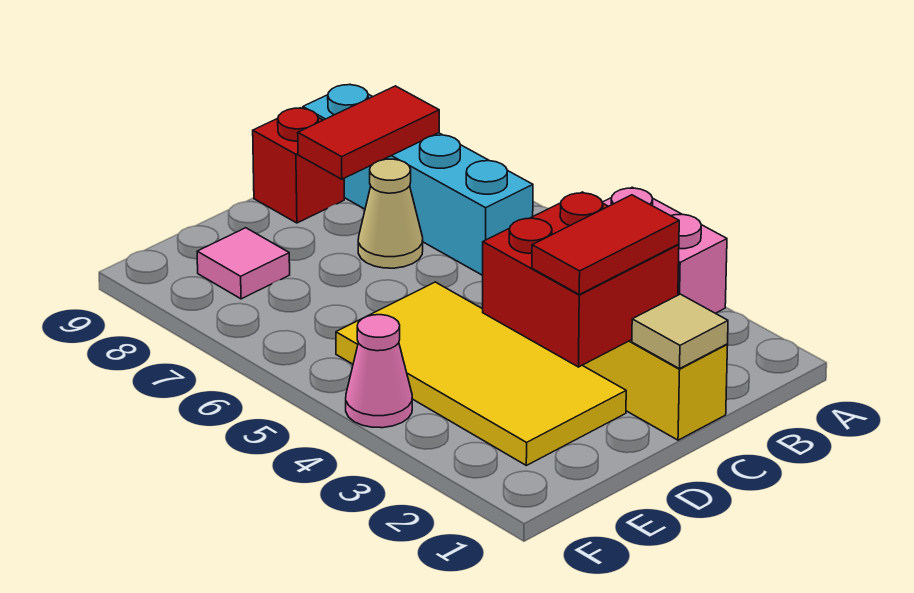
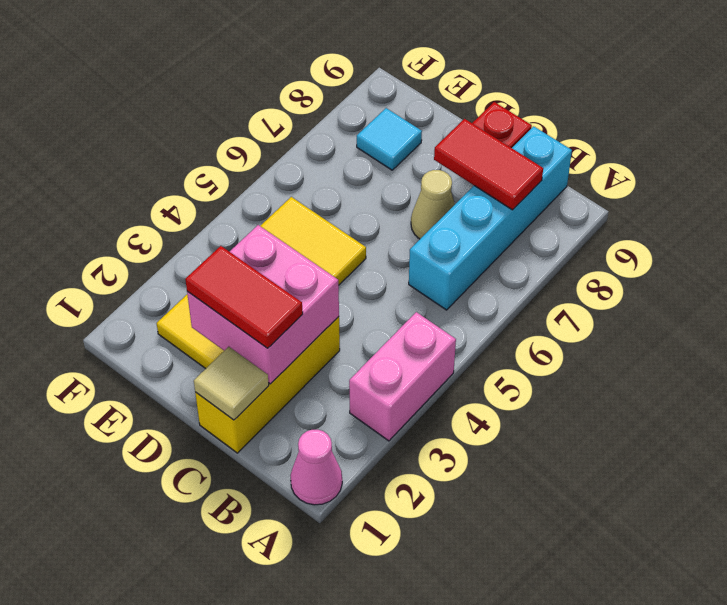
red brick C2:D3 level 2 -> pink brick C2:D3 level 2
pink tile E8 level 1 -> cyan tile E8 level 1
pink cone F4 level 1 -> pink cone A1 level 1

